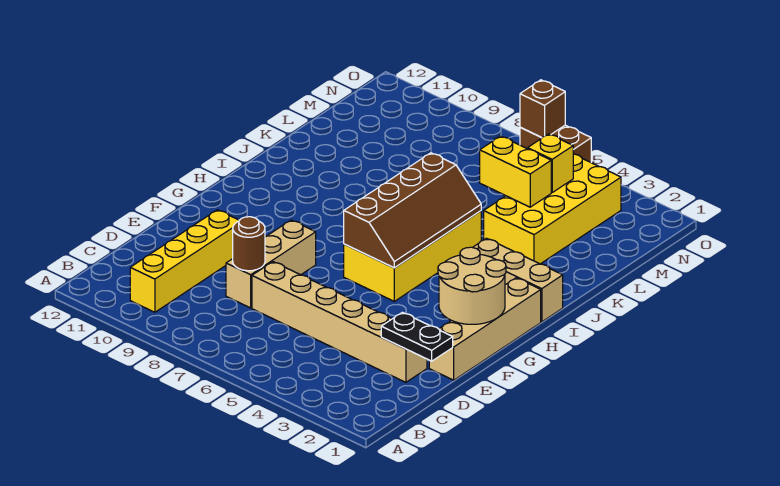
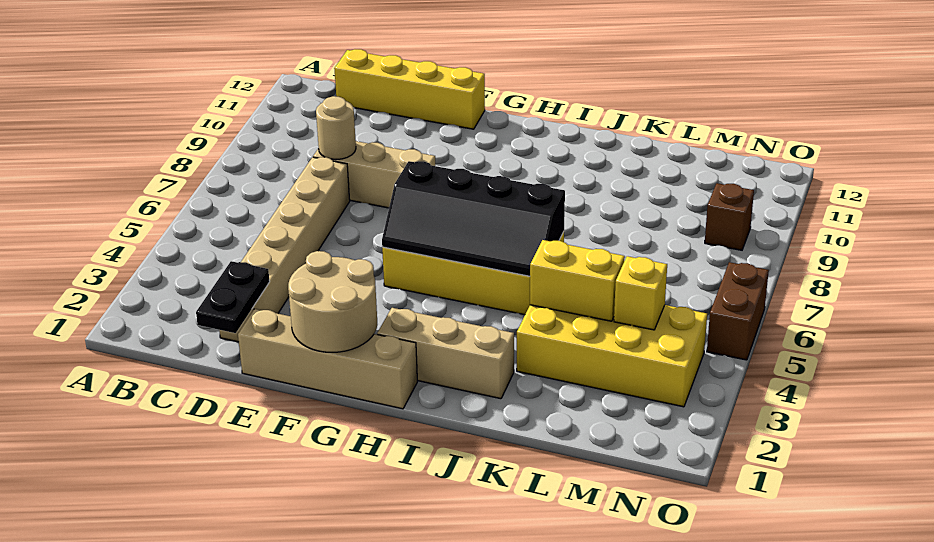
yellow brick B10:E10 level 1 -> yellow brick C12:F12 level 1
brown round brick D8 level 2 -> tan round brick D8 level 2
brown slope G5:J6 level 2 top 6 -> black slope G5:J6 level 2 top 6
tan brick I1:I3 level 1 -> tan brick H2:J2 level 1
yellow brick L4:L5 level 2 -> yellow brick K4:L4 level 2
brown brick O6 level 2 -> brown brick N9 level 1

